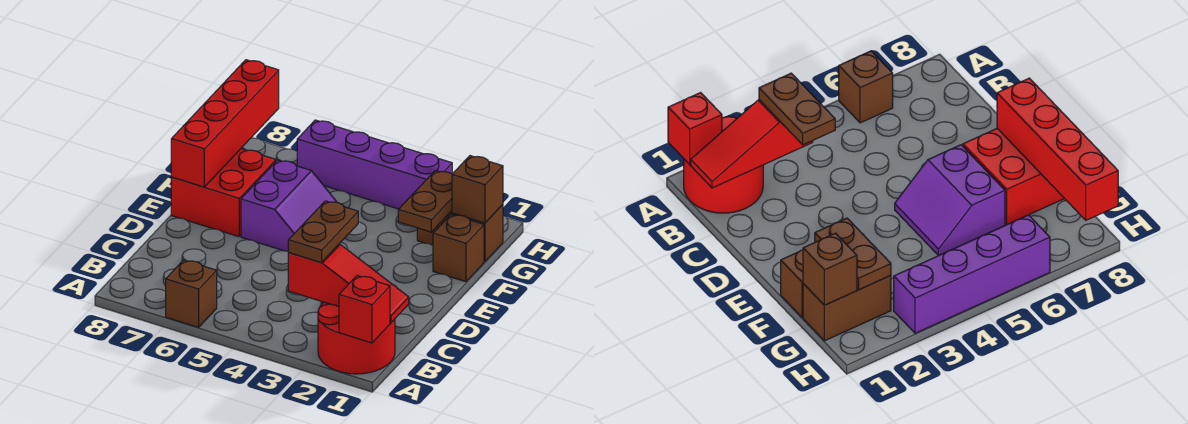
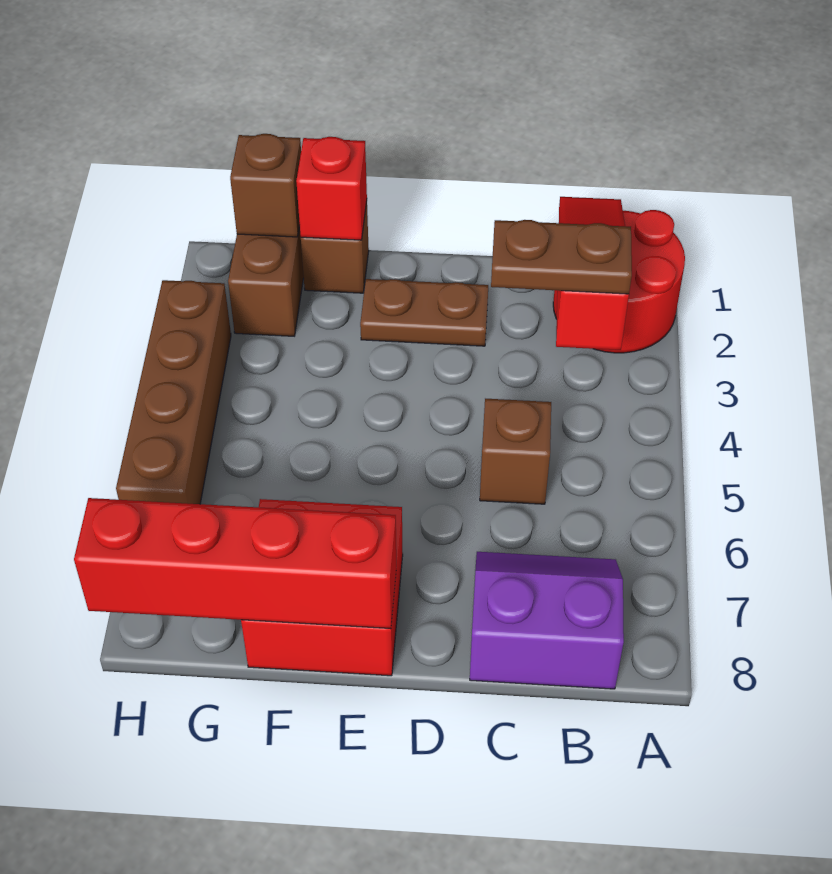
red brick A1 level 2 -> red brick F1 level 2
brown brick A6 level 1 -> brown brick C5 level 1
purple slope E5:F6 level 1 top 6 -> purple slope B7:C8 level 1 top 8
brown plate F2:G2 level 2 -> brown plate D2:E2 level 1
purple brick H3:H6 level 1 -> brown brick H3:H6 level 1

